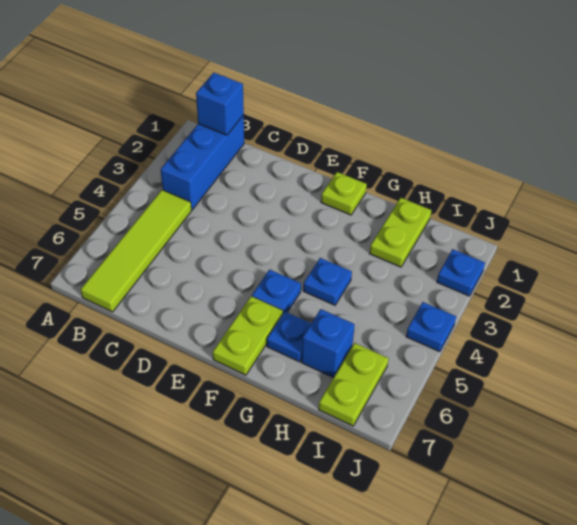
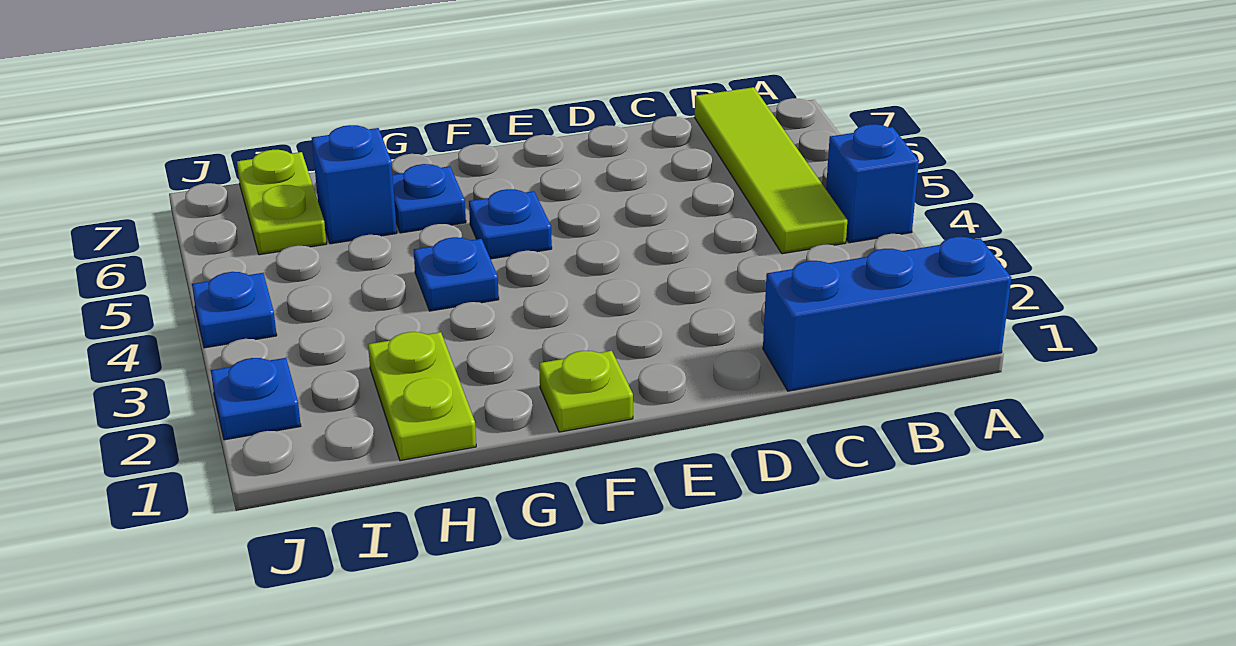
blue brick B1:B3 level 1 -> blue brick A1:C1 level 1
blue brick B1 level 2 -> blue brick A4 level 1
lime plate F6:F7 level 1 -> none

